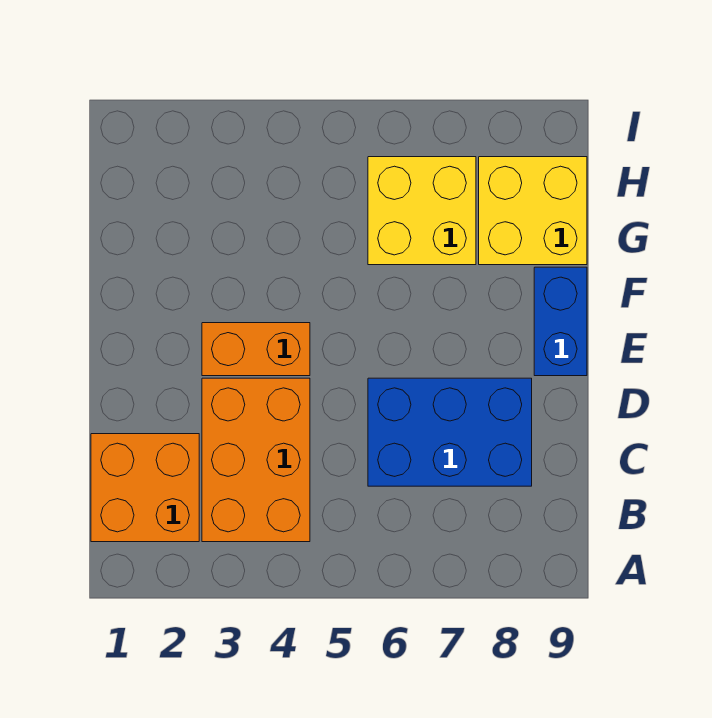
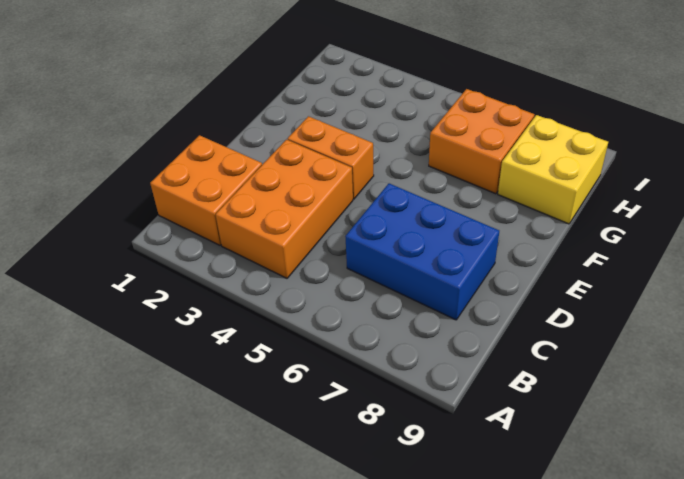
blue brick E9:F9 level 1 -> none
yellow brick G6:H7 level 1 -> orange brick G6:H7 level 1

